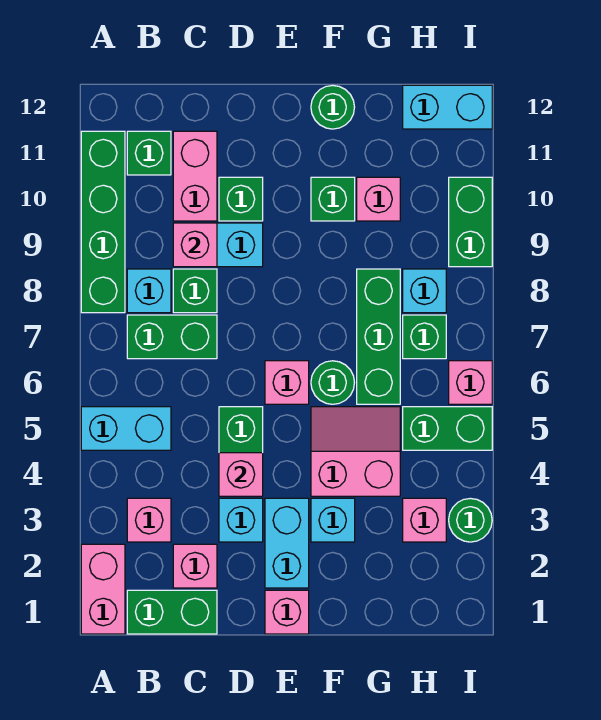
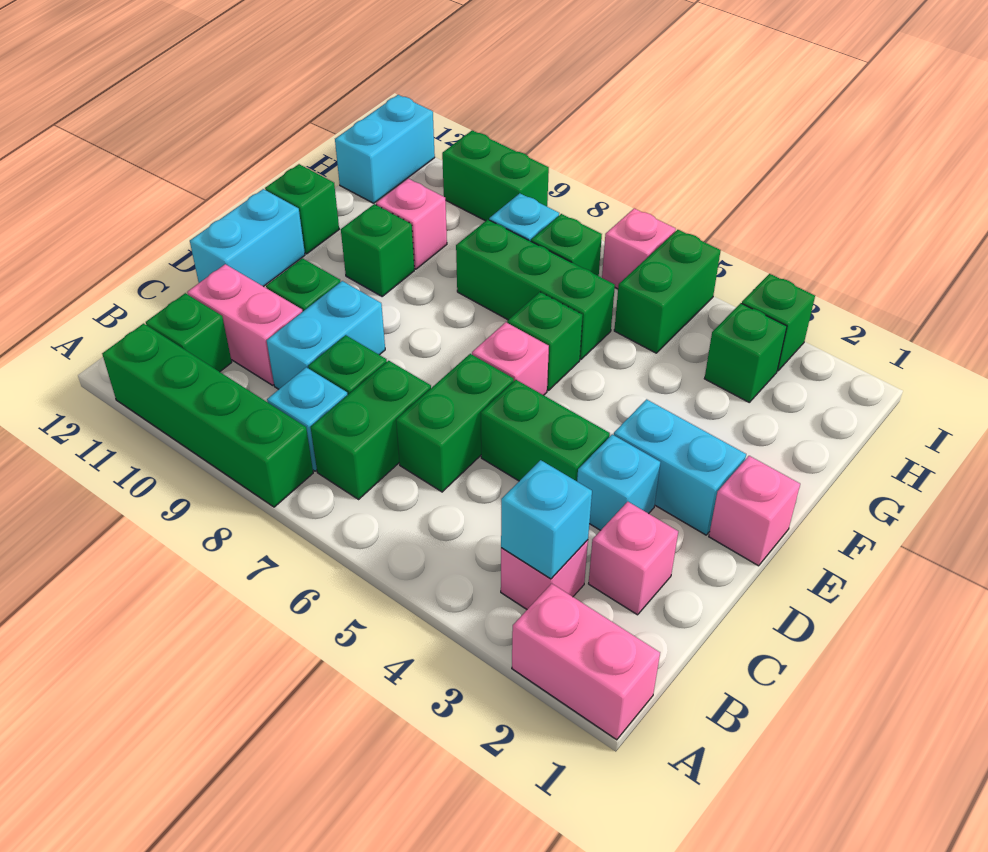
cyan brick A5:B5 level 1 -> cyan brick D12:E12 level 1
green brick B1:C1 level 1 -> green brick C6:D6 level 1
pink brick C9 level 2 -> none
pink brick D4 level 2 -> none
cyan brick F3 level 1 -> cyan brick B3 level 2
pink slope F4:G5 level 1 top 4 -> none
green round brick F6 level 1 -> green brick F6 level 1
green round brick F12 level 1 -> green brick F12 level 1
pink brick H3 level 1 -> green brick H3 level 1
green round brick I3 level 1 -> green brick I3 level 1

